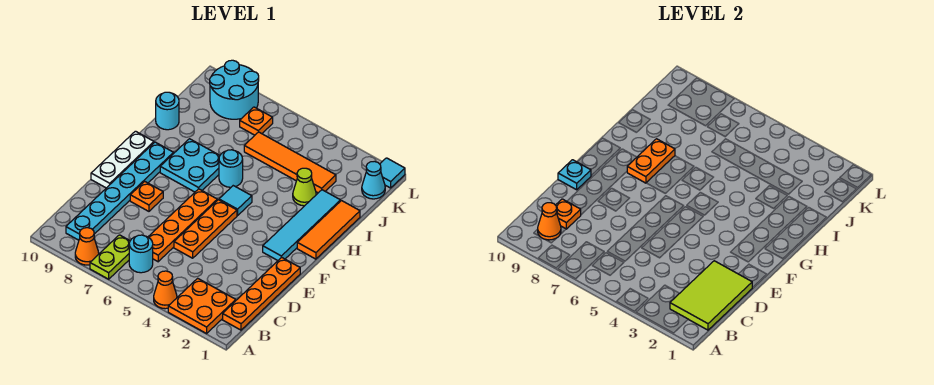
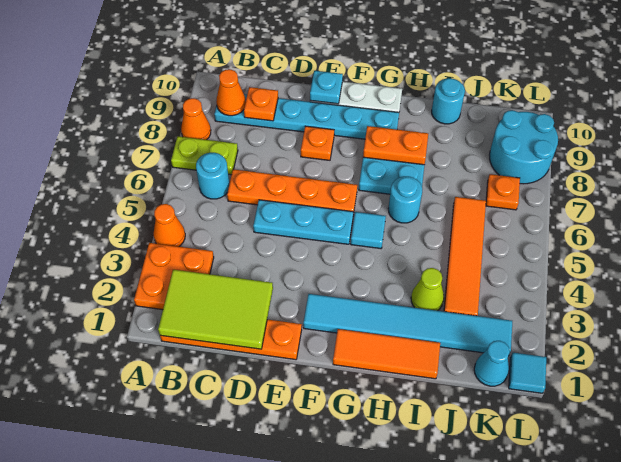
orange plate D5:F5 level 1 -> cyan plate D5:F5 level 1
cyan tile F2:I2 level 1 -> cyan tile F2:K2 level 1

